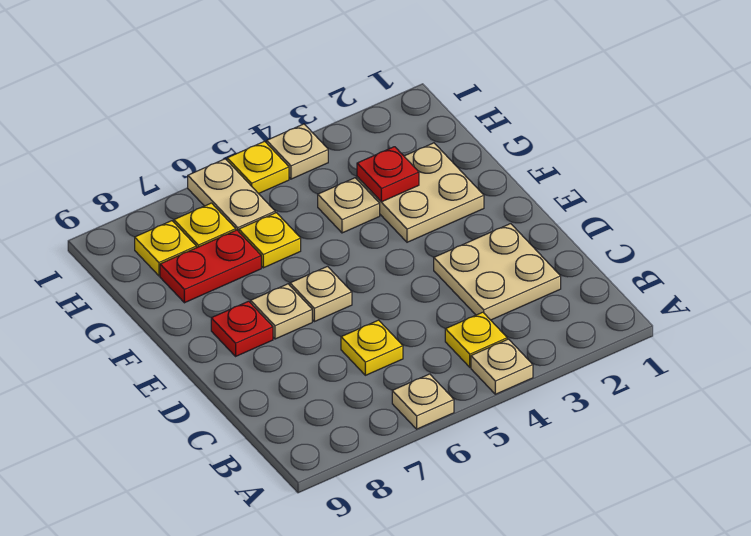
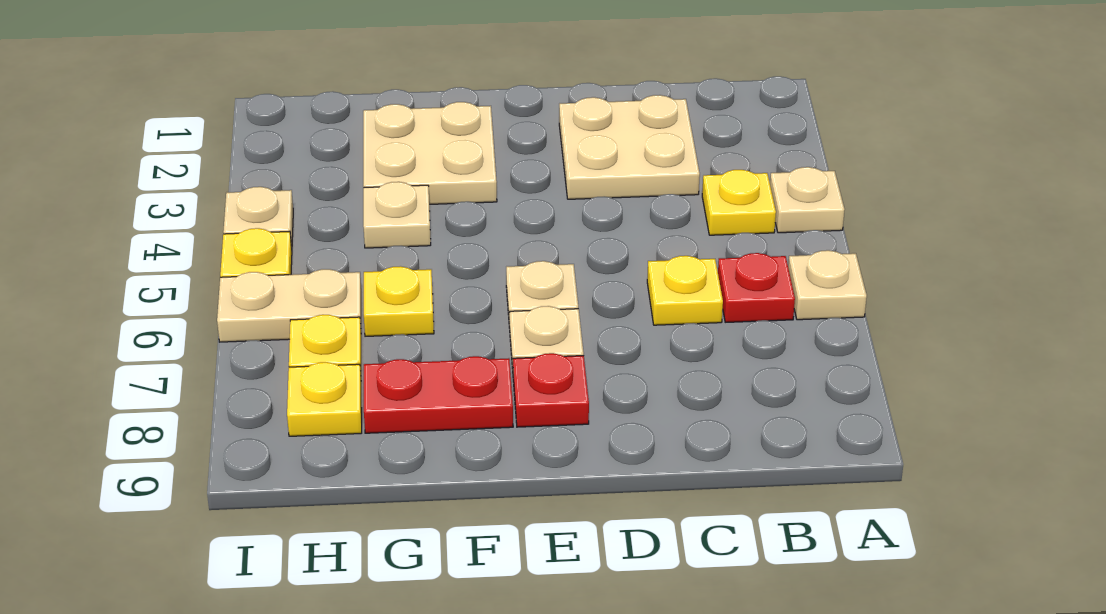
red plate G3 level 2 -> red plate B6 level 1
red plate G7:G8 level 1 -> red plate F8:G8 level 1

